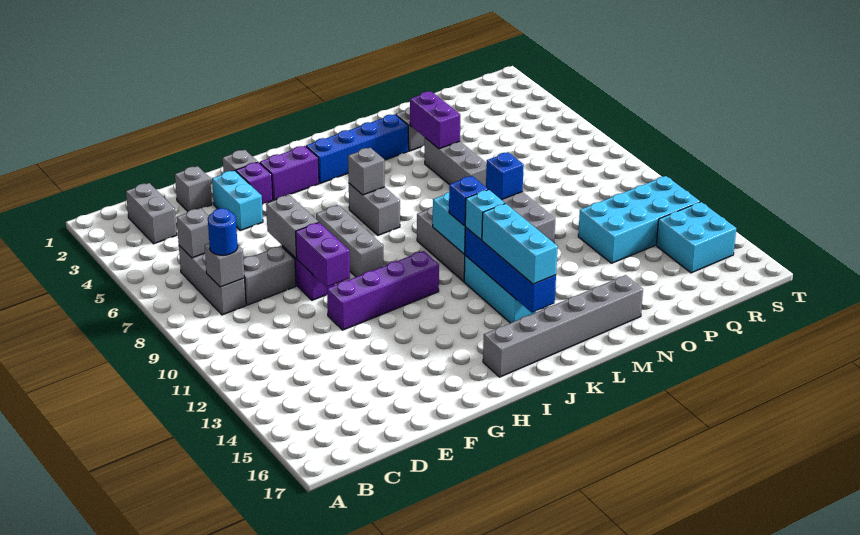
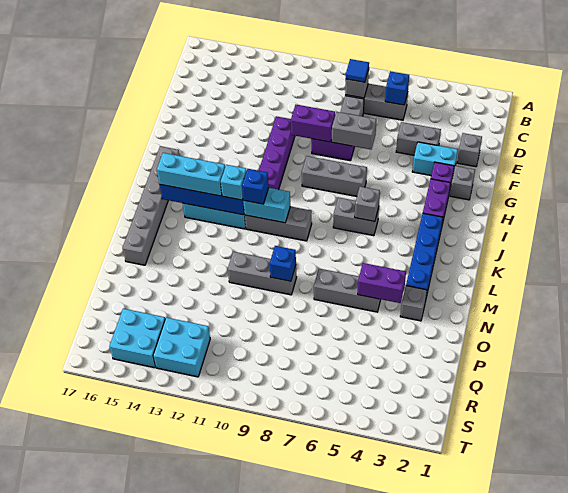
grey brick C2:C3 level 1 -> grey brick E4:E5 level 1
grey brick C6 level 2 -> blue brick C6 level 2
blue round brick C8 level 3 -> blue tile C8 level 3
cyan brick P12:S13 level 1 -> cyan brick R12:S13 level 1

